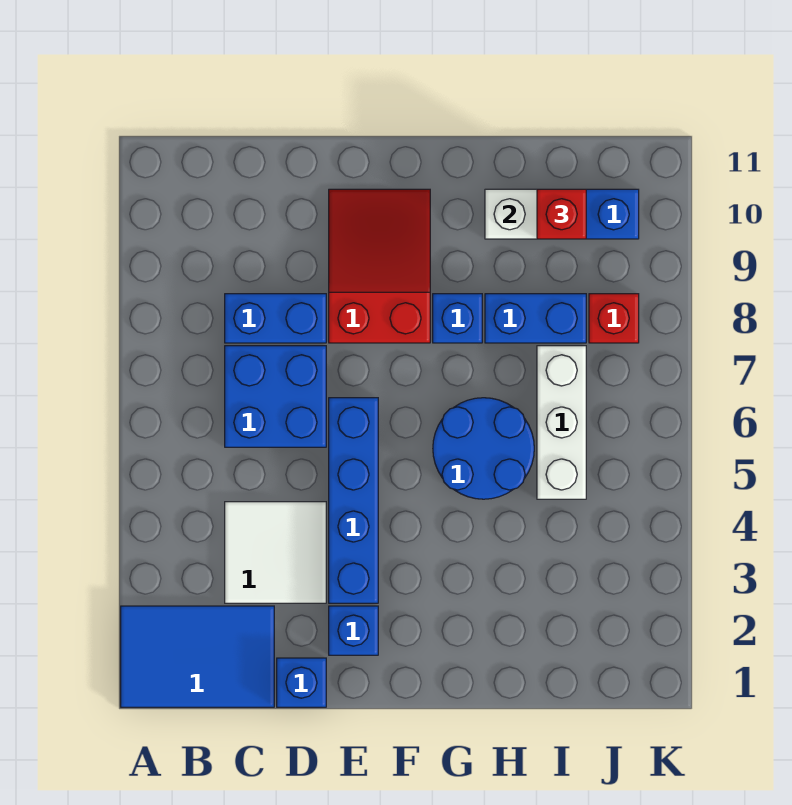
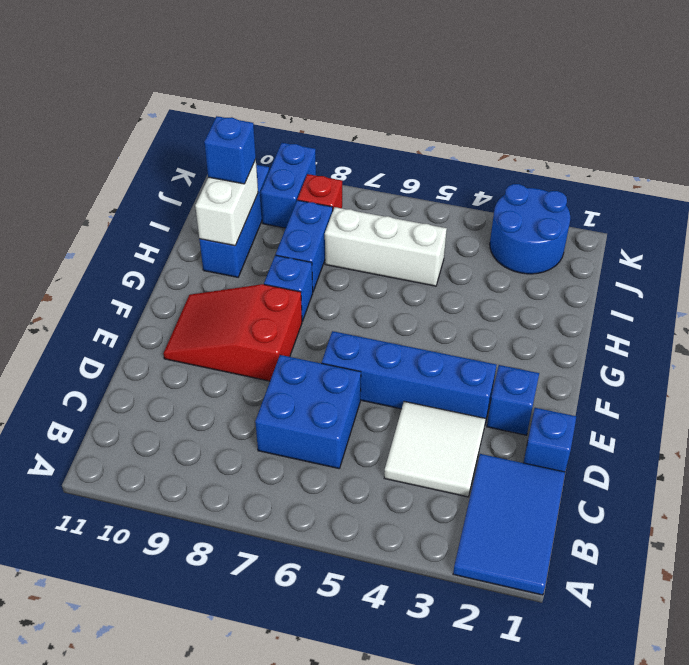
blue brick C8:D8 level 1 -> blue brick J9:K9 level 1
blue round brick G5:H6 level 1 -> blue round brick J2:K3 level 1
red brick I10 level 3 -> blue brick I10 level 3

